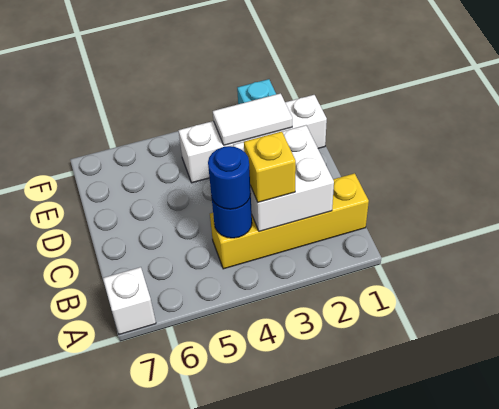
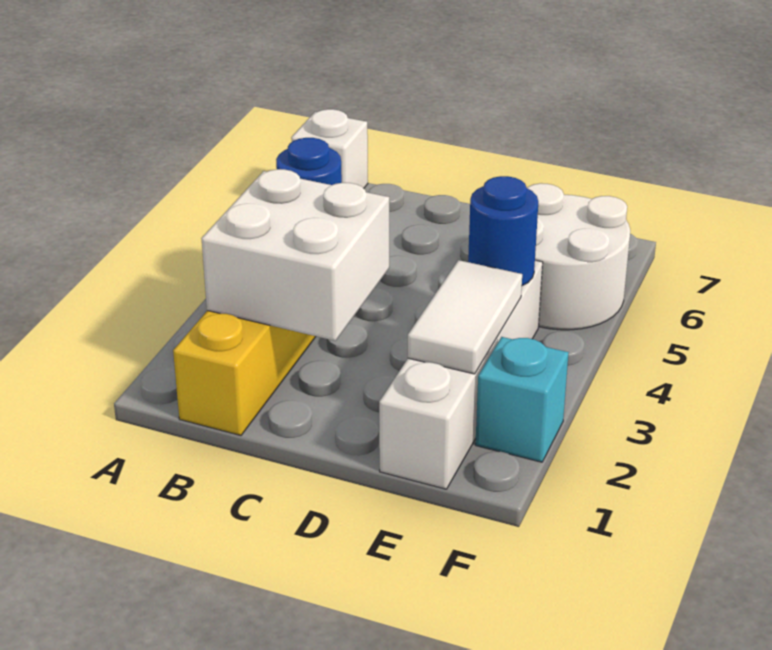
yellow brick B3 level 3 -> none
blue round brick B4 level 3 -> blue round brick E4 level 2
none -> white round brick E5:F6 level 1

